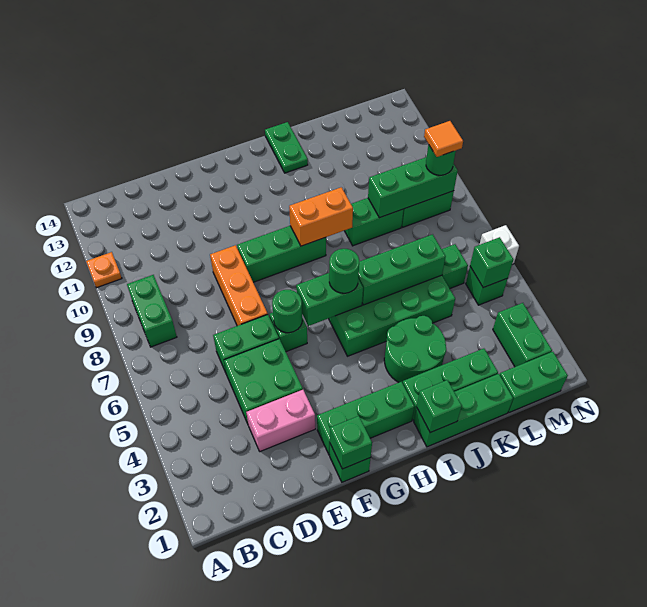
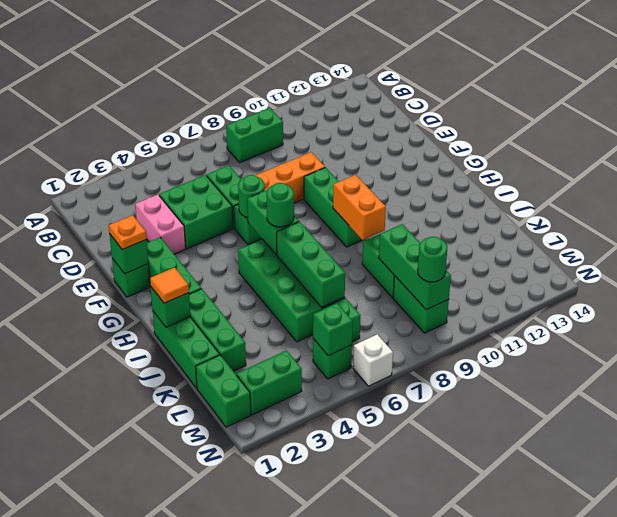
orange plate A11 level 1 -> orange plate F1 level 3
green round brick I3:J4 level 1 -> none
green plate I13:I14 level 1 -> none
orange tile M9 level 4 -> orange tile I1 level 3

